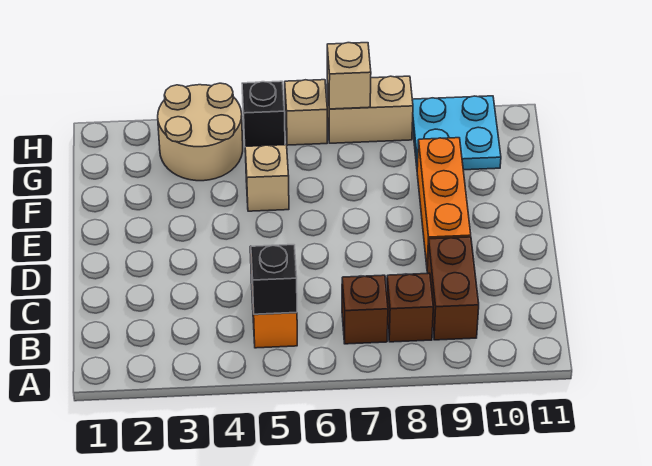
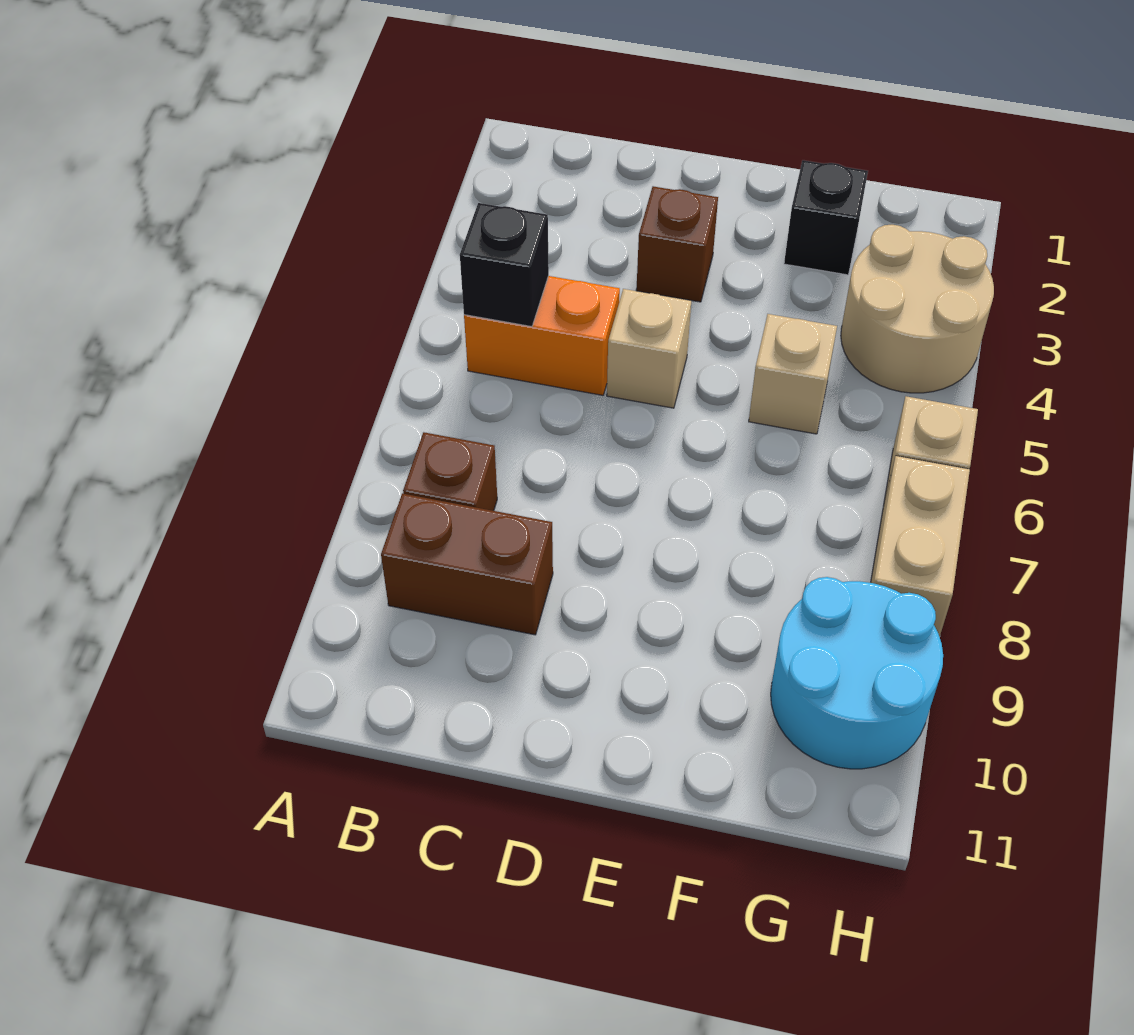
brown brick B7 level 1 -> brown brick D3 level 1
orange brick D9:F9 level 1 -> none
cyan plate G9:H10 level 1 -> cyan round brick G9:H10 level 1
black brick H5 level 1 -> black brick F2 level 1
tan brick H7 level 2 -> tan brick D5 level 1

